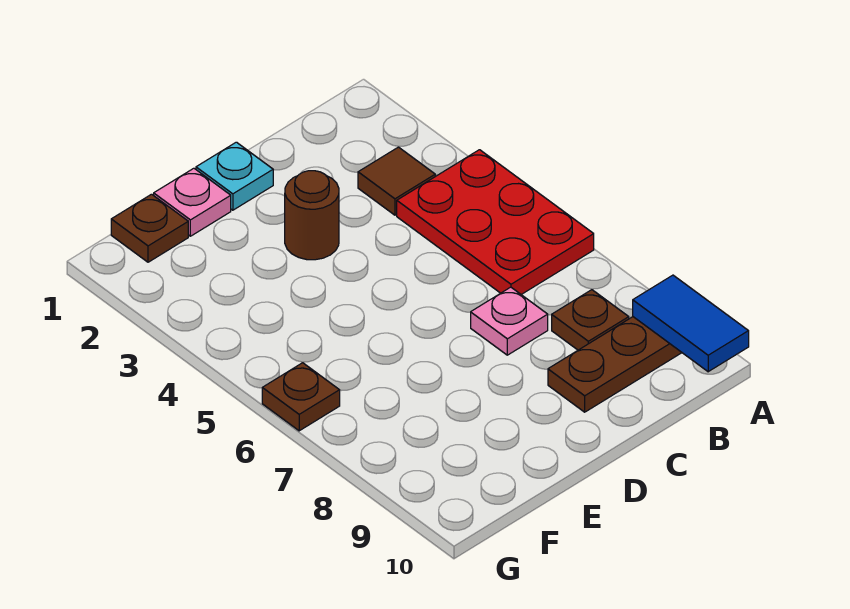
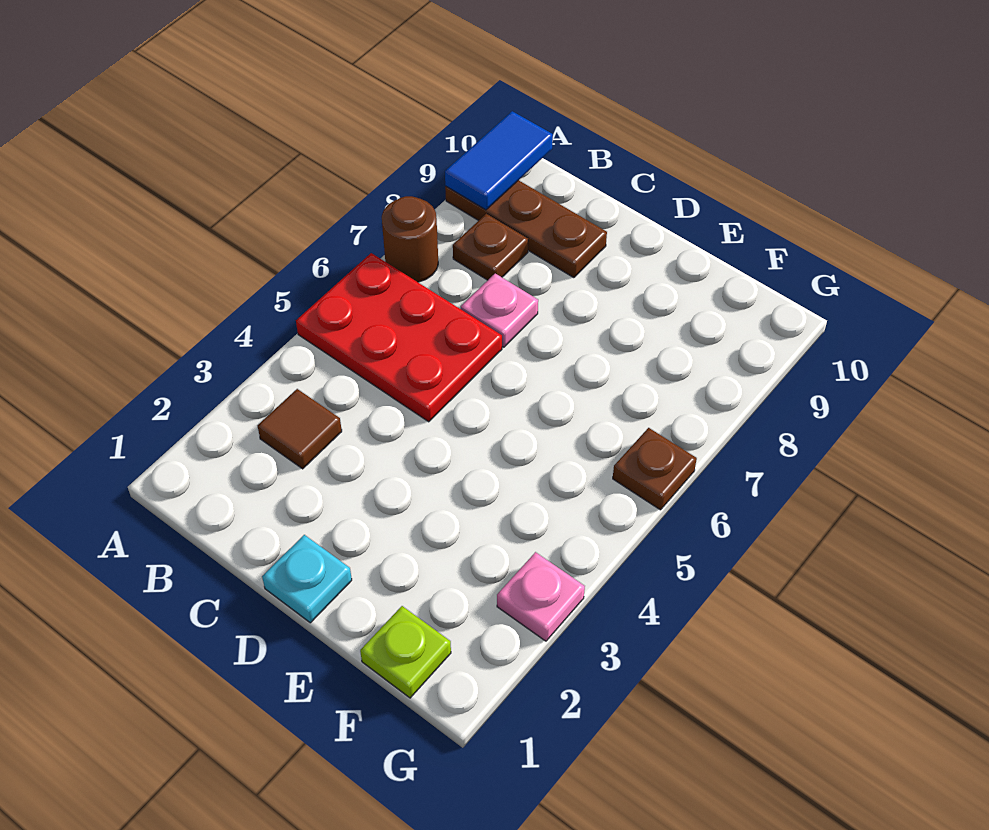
red plate A4:B6 level 1 -> red plate A5:C6 level 1
brown round brick D3 level 1 -> brown round brick A7 level 1
pink plate E1 level 1 -> pink plate G3 level 1
brown plate F1 level 1 -> lime plate F1 level 1

